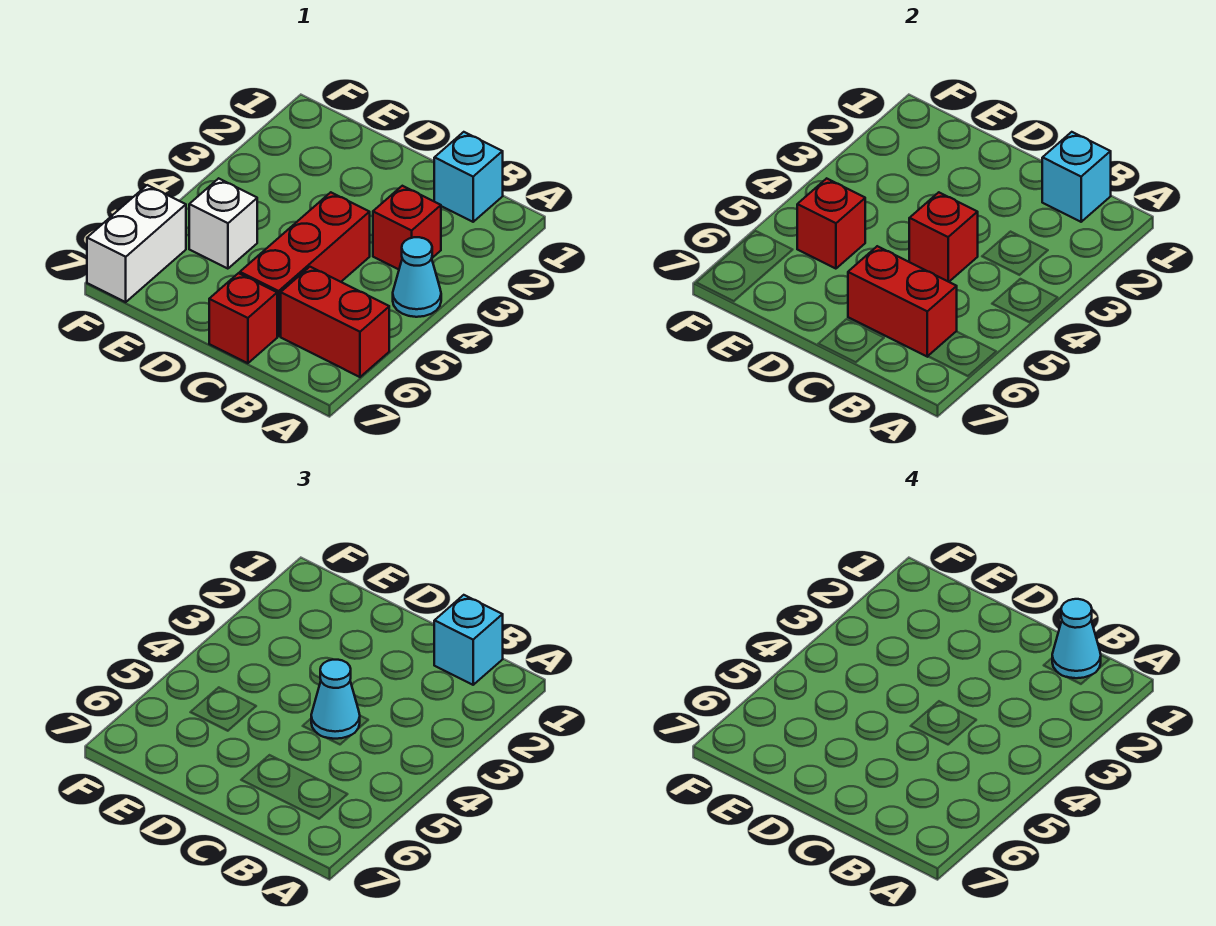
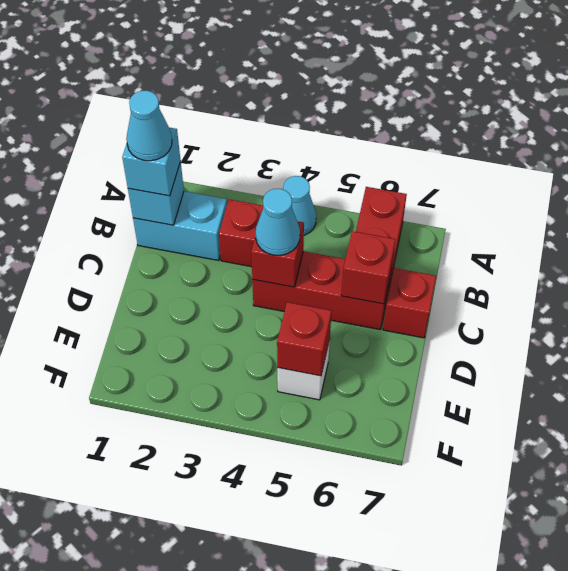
cyan brick B1 level 1 -> cyan brick B1:B2 level 1
red brick B6:C6 level 2 -> red brick C6 level 2
white brick F6:F7 level 1 -> none

